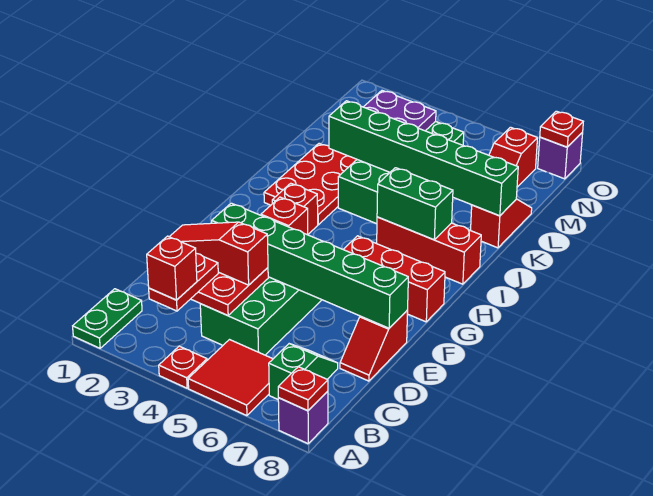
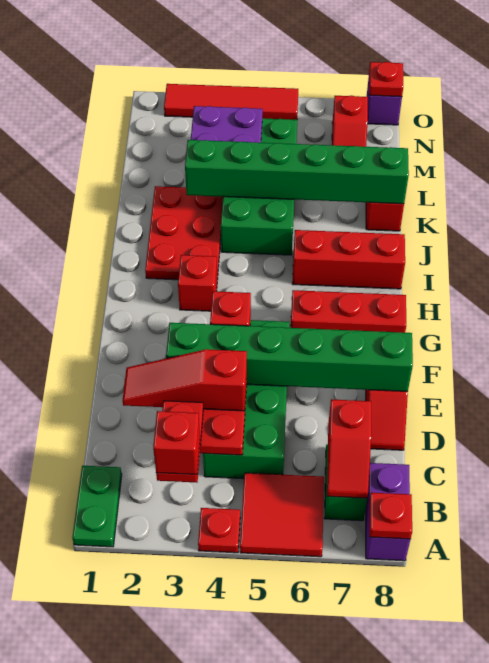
purple brick A8 level 1 -> purple brick A8:B8 level 1
none -> red slope B7:C7 level 2 top C
green brick I6:I7 level 2 -> none
none -> red tile O2:O5 level 1

